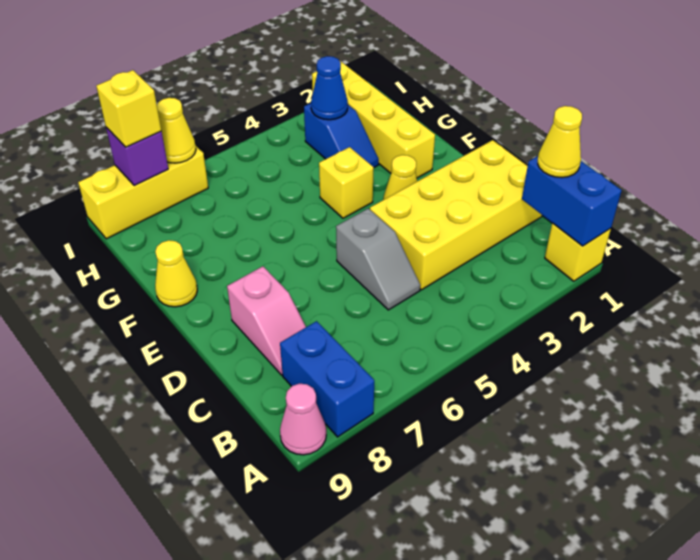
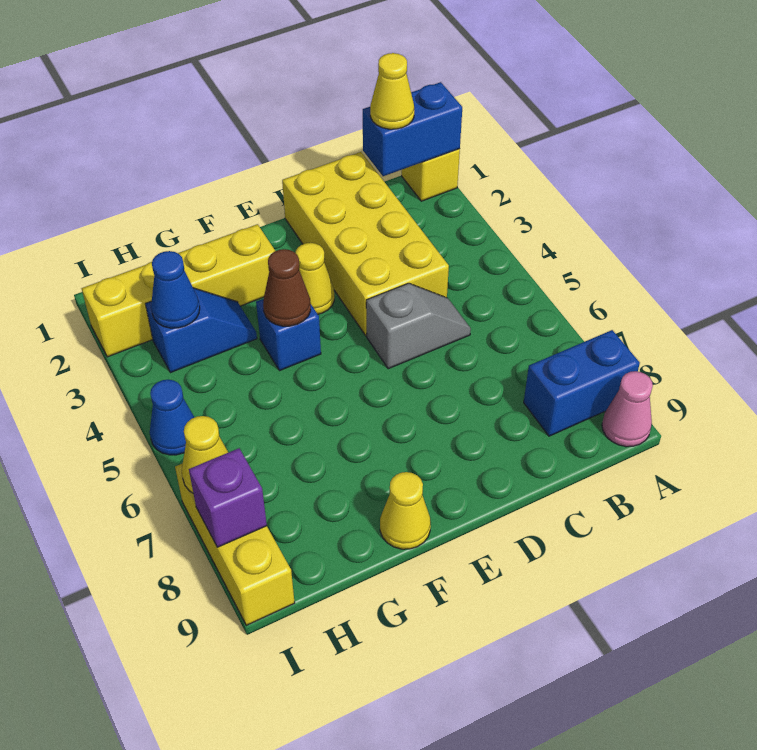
pink slope C8:D8 level 1 top D -> none
yellow brick F4 level 1 -> blue brick F4 level 1
none -> brown cone F4 level 2
none -> blue cone I5 level 1
yellow brick I8 level 3 -> none

